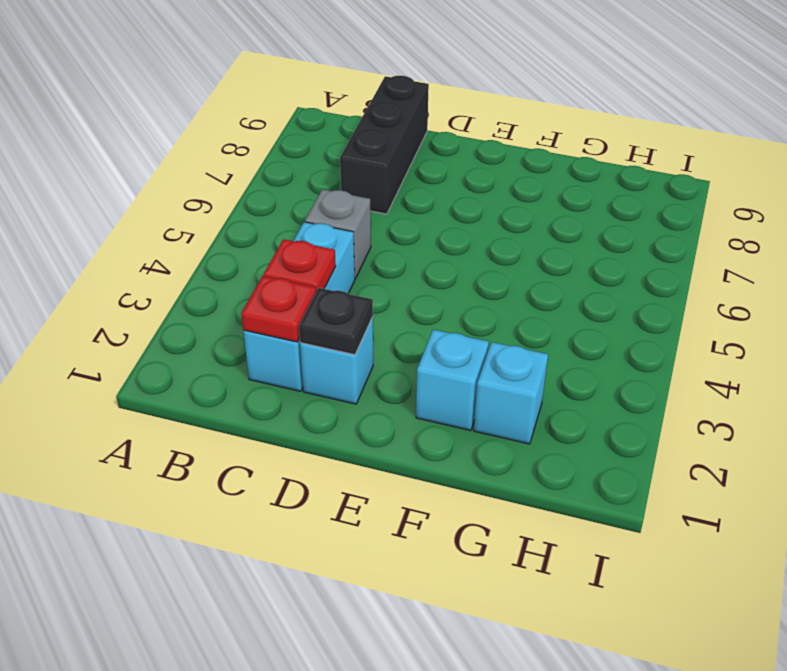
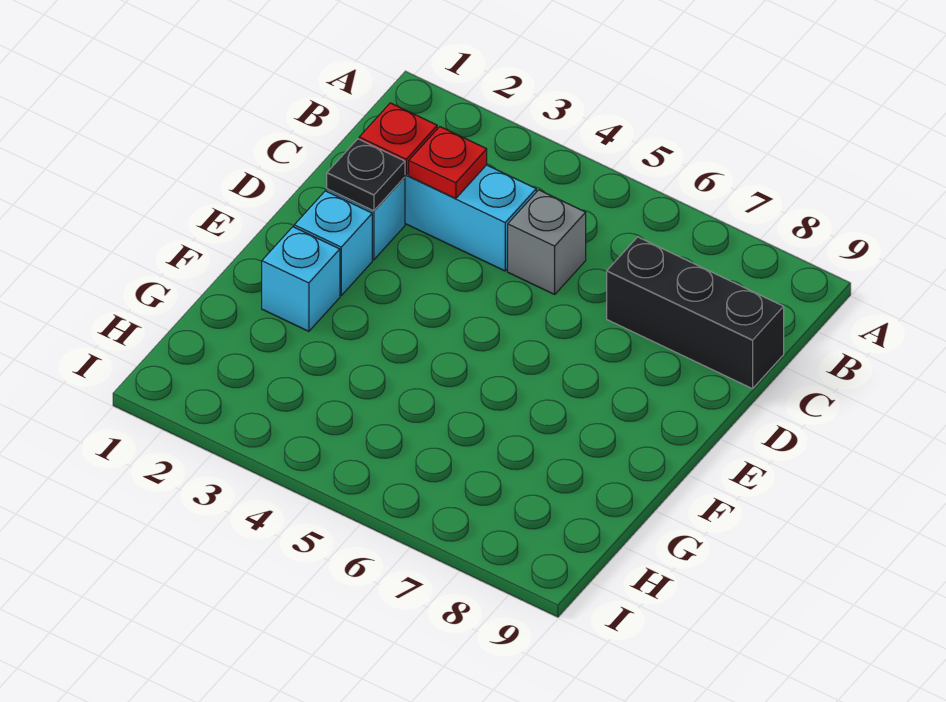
cyan brick G2 level 1 -> cyan brick E2 level 1

